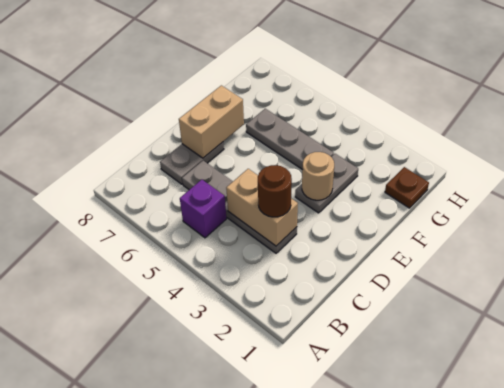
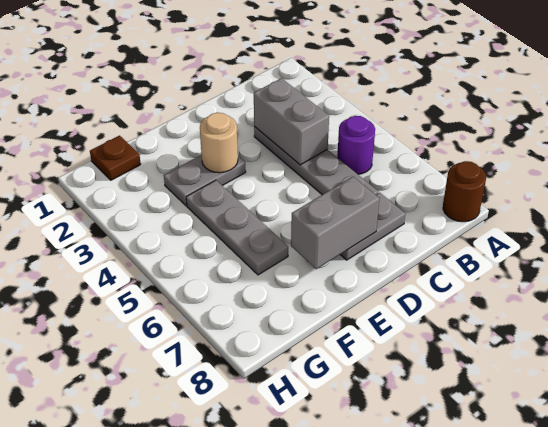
purple brick B5 level 1 -> purple round brick B5 level 1
tan brick C3:C4 level 2 -> grey brick C3:C4 level 2
brown round brick C3 level 3 -> brown round brick A8 level 1
tan brick D7:E7 level 2 -> grey brick D7:E7 level 2

